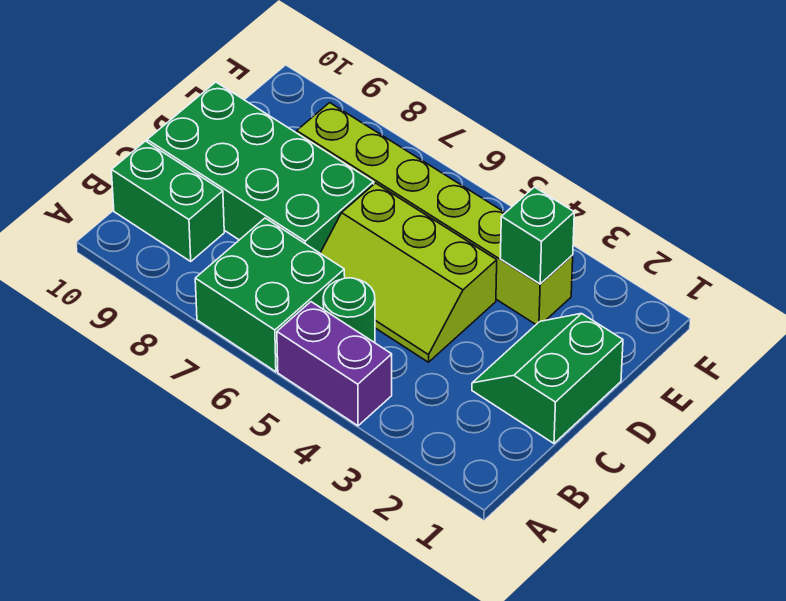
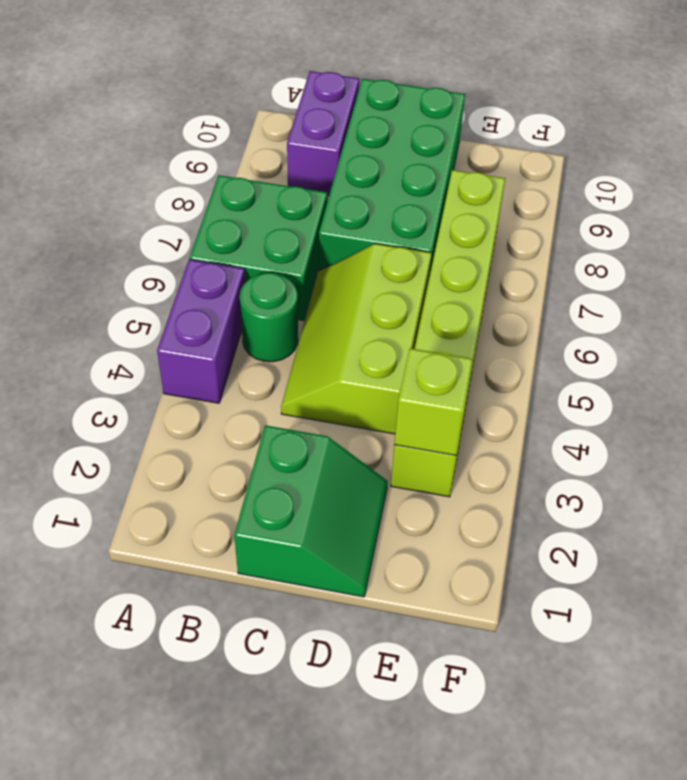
green brick B9:B10 level 1 -> purple brick B9:B10 level 1
green slope C1:D2 level 1 top 1 -> green slope C1:D2 level 1 top C
green brick E3 level 2 -> lime brick E3 level 2

